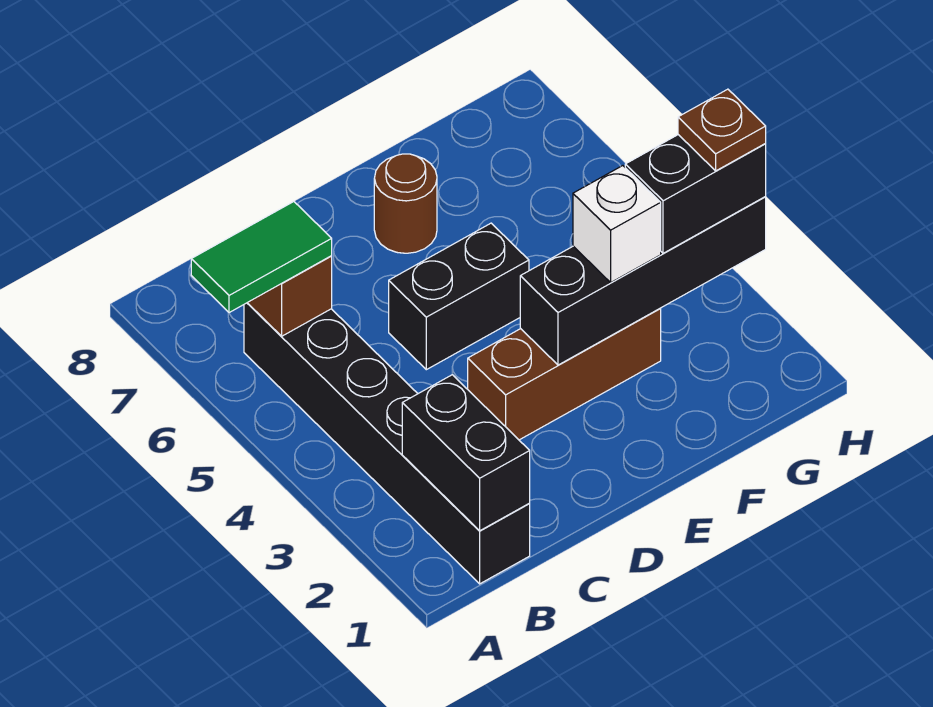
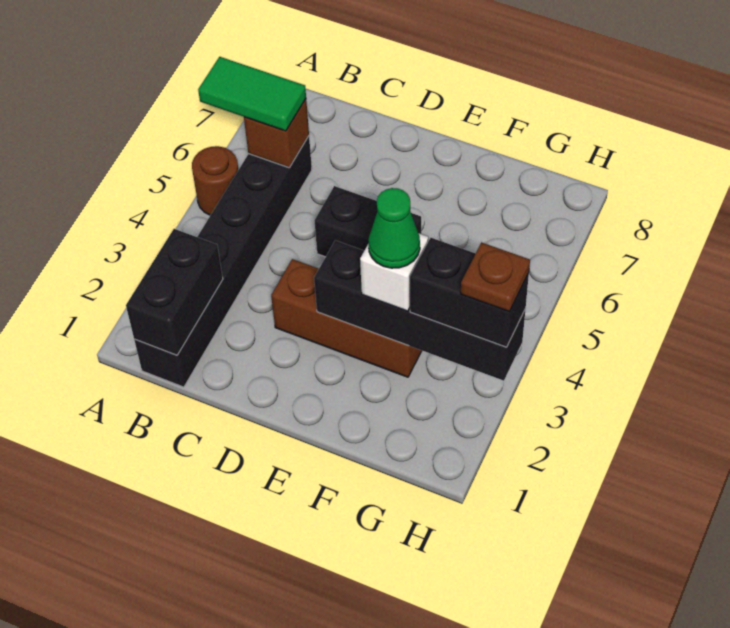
brown round brick E7 level 1 -> brown round brick A5 level 1
none -> green cone F3 level 4

